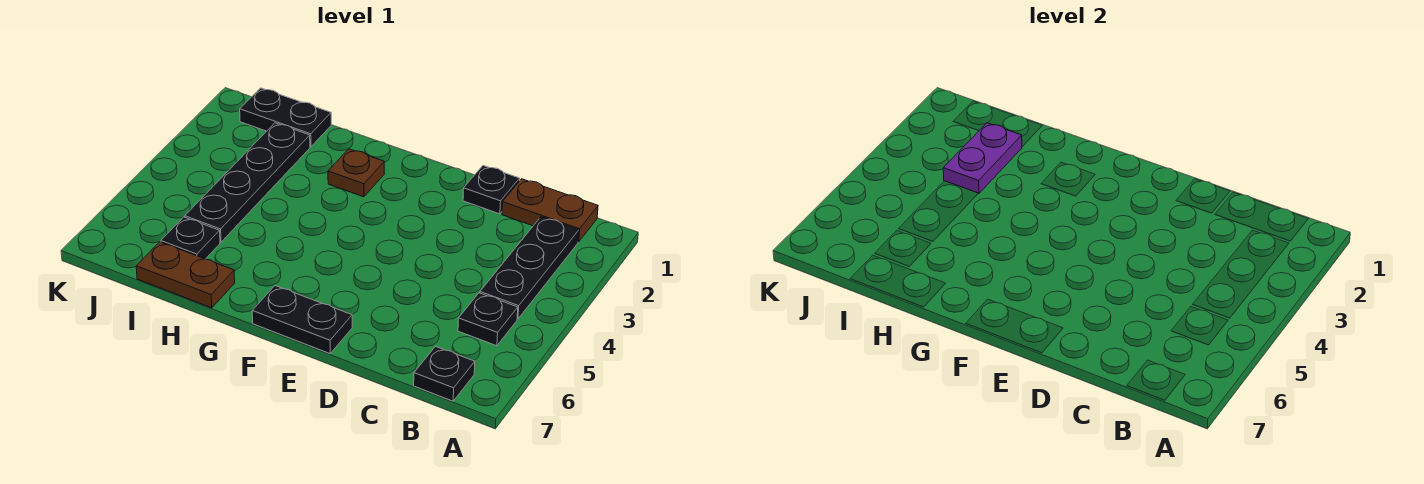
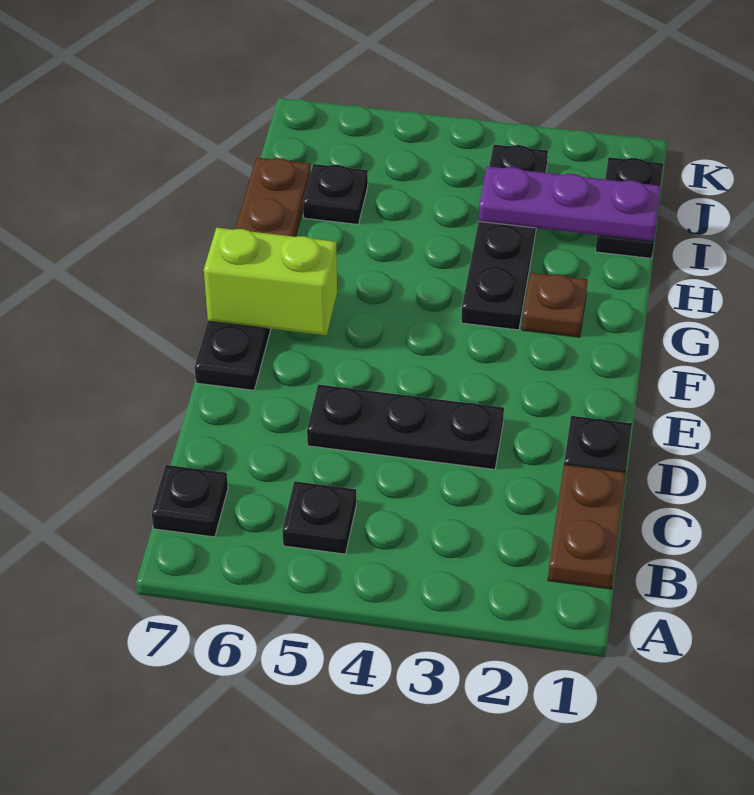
black plate B2:B4 level 1 -> black plate D3:D5 level 1
none -> lime brick F6:F7 level 2
black plate I2:I5 level 1 -> black plate G3:J3 level 1
purple plate I2:I3 level 2 -> purple plate I1:I3 level 2

